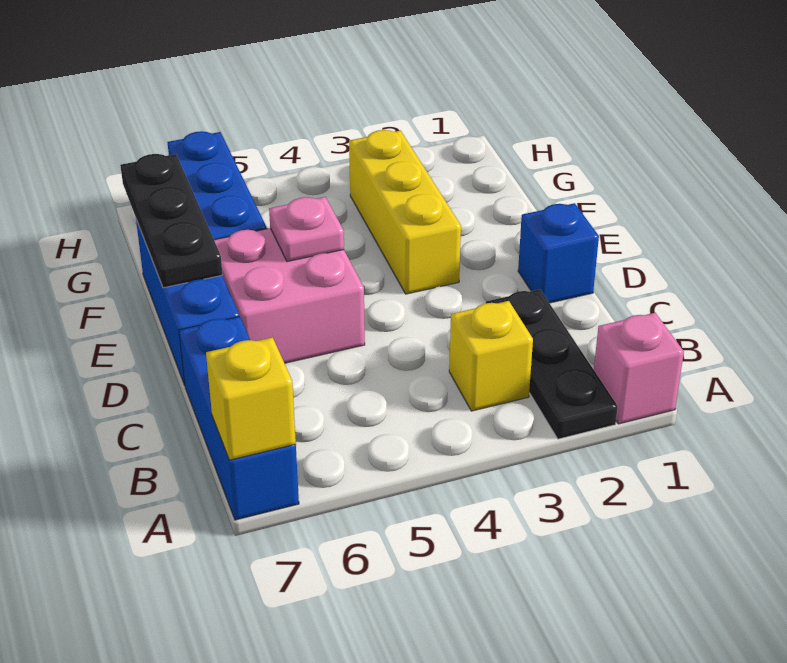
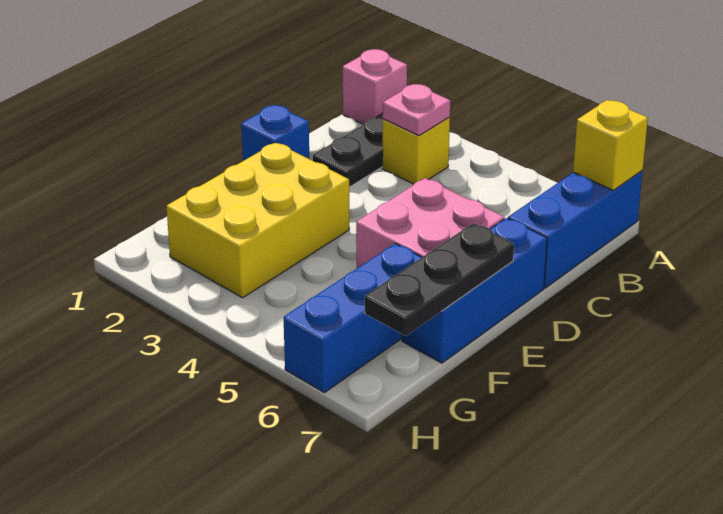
yellow brick E3:G3 level 1 -> yellow brick E2:G3 level 1
pink plate E5 level 2 -> pink plate B3 level 2

